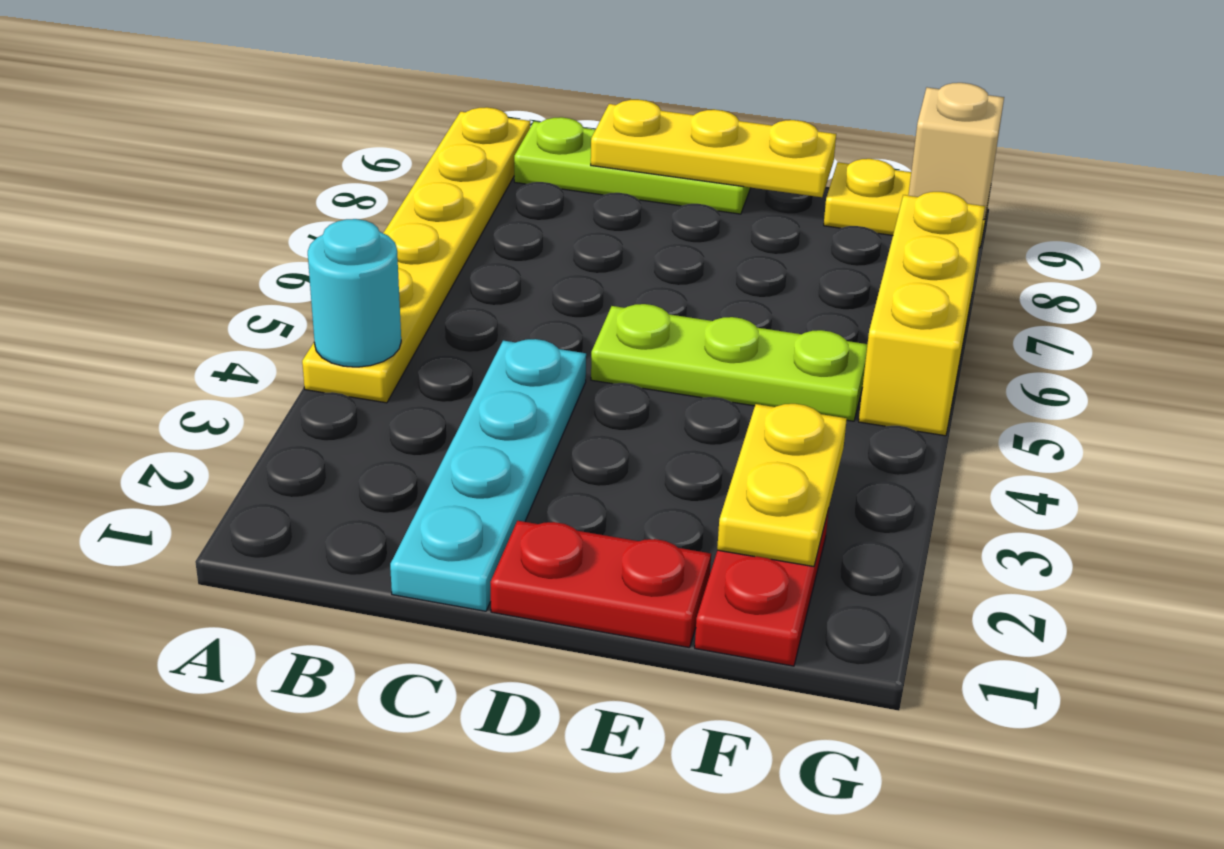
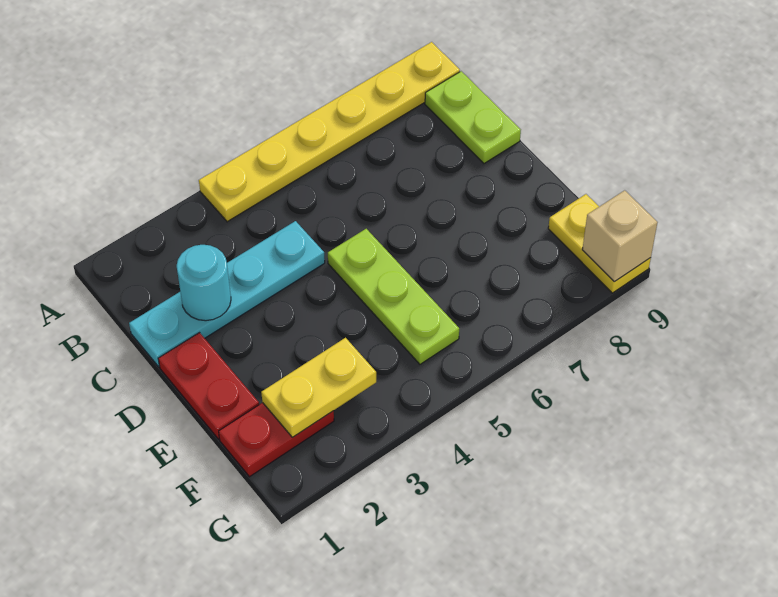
cyan round brick A4 level 2 -> cyan round brick C2 level 2
lime plate B9:D9 level 1 -> lime plate B9:C9 level 1
yellow plate C9:E9 level 2 -> none
yellow brick G5:G7 level 1 -> none

